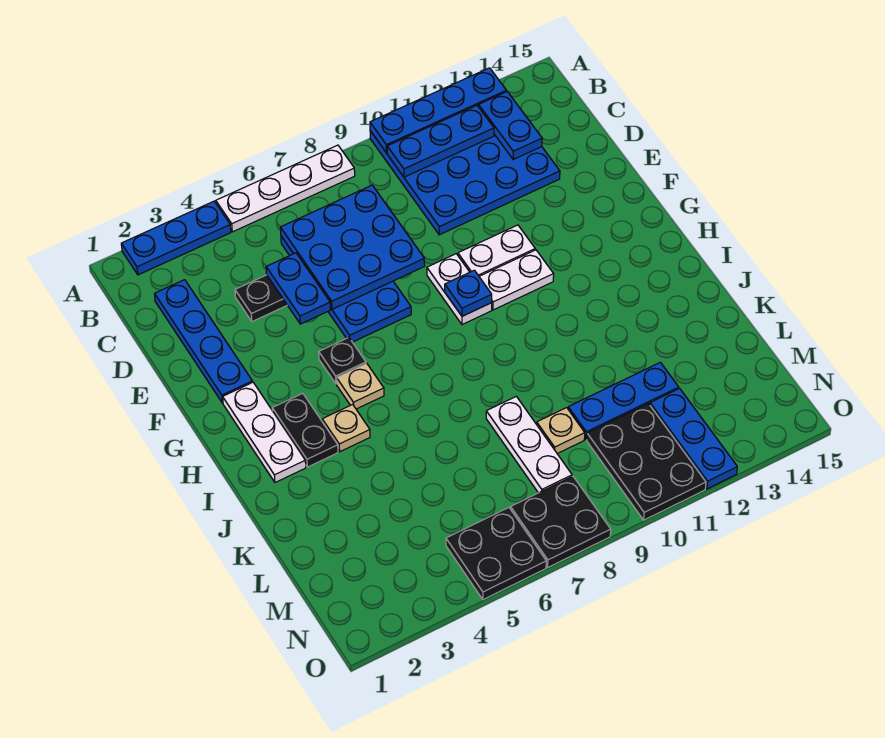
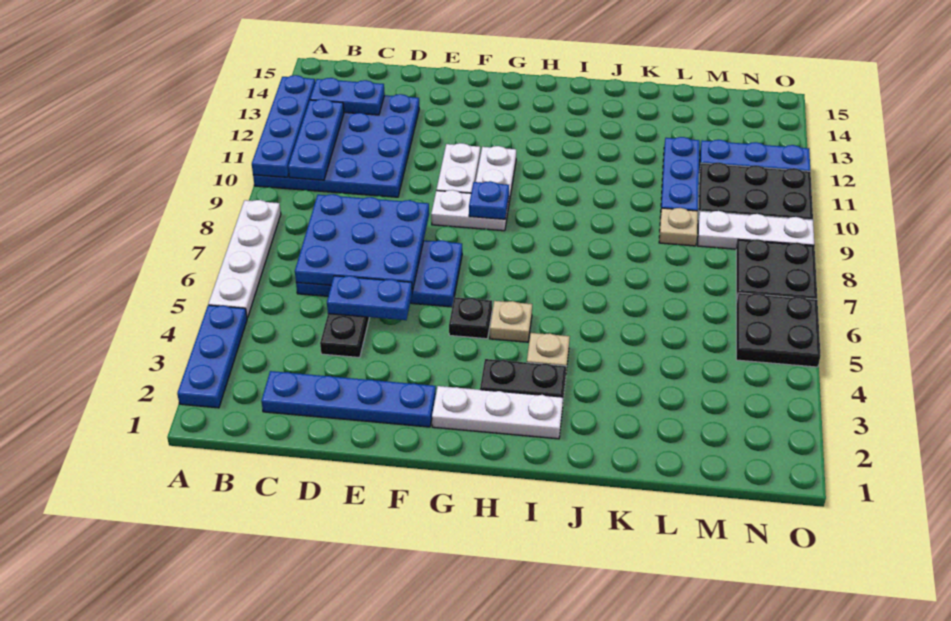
white plate K8:M8 level 1 -> white plate M9:O9 level 1

